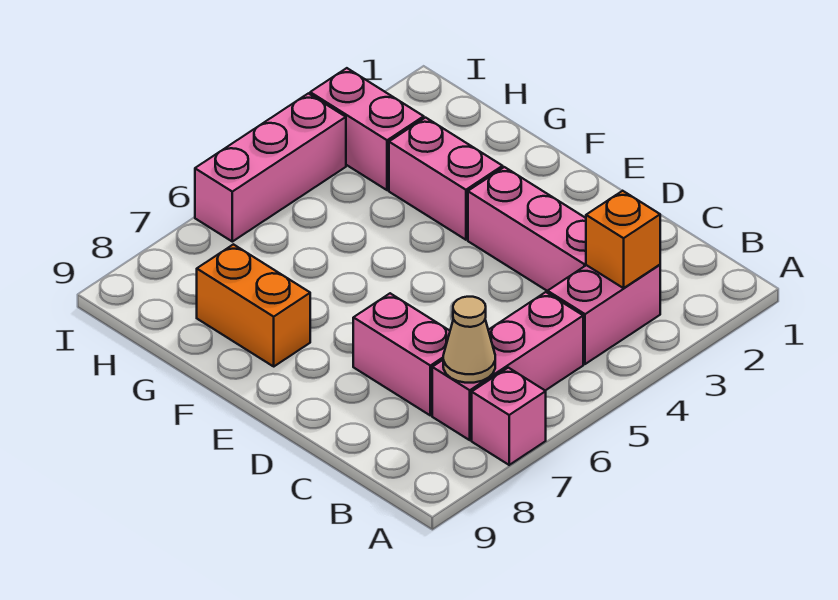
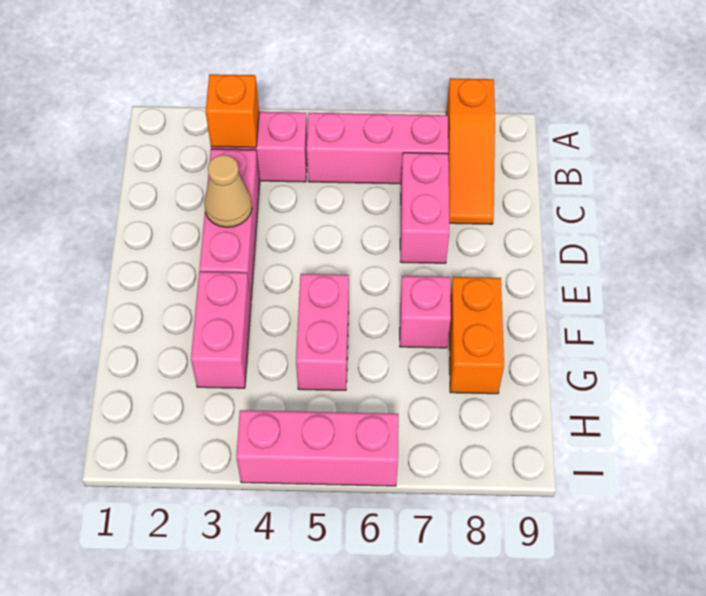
pink brick A7 level 1 -> pink brick F7 level 1
none -> orange slope A8:C8 level 1 top A
tan cone B7 level 2 -> tan cone D3 level 2
pink brick H3:I3 level 1 -> pink brick F5:G5 level 1

